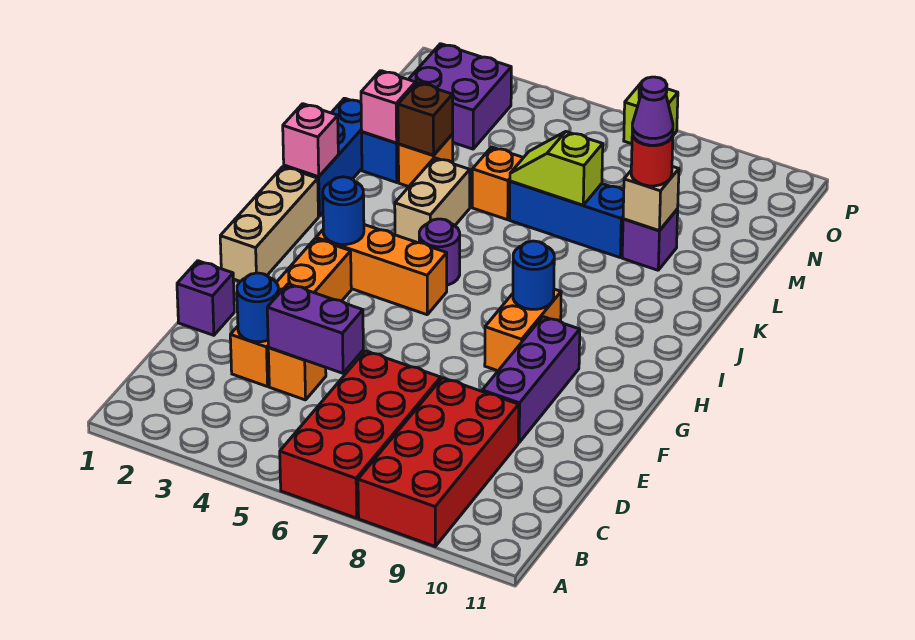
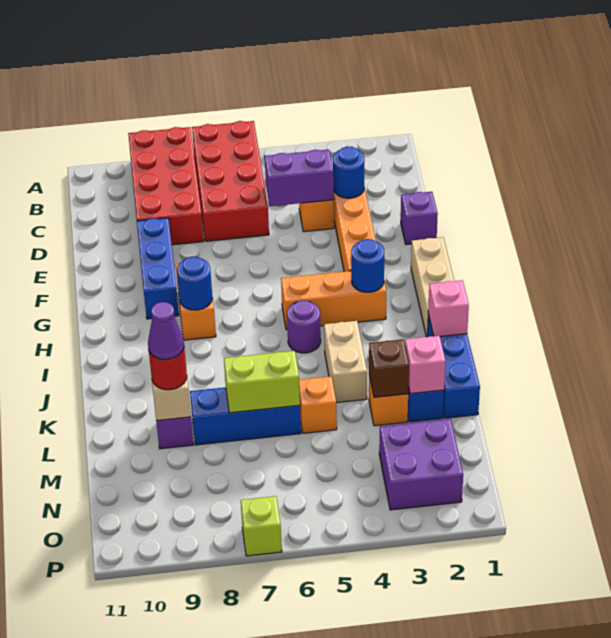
purple brick E9:G9 level 1 -> blue brick E9:G9 level 1
lime slope L6:L7 level 2 top 7 -> lime brick L6:L7 level 2

